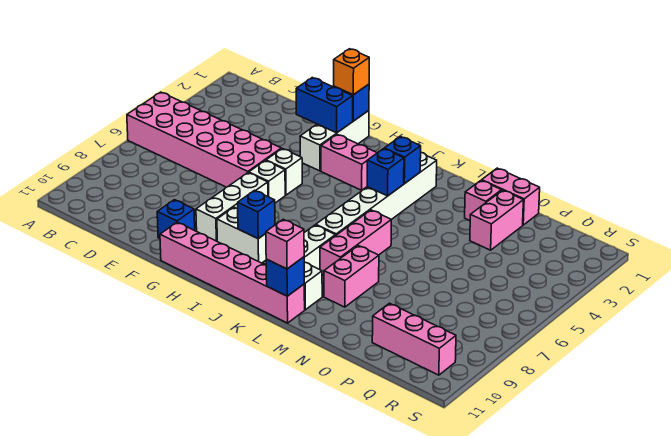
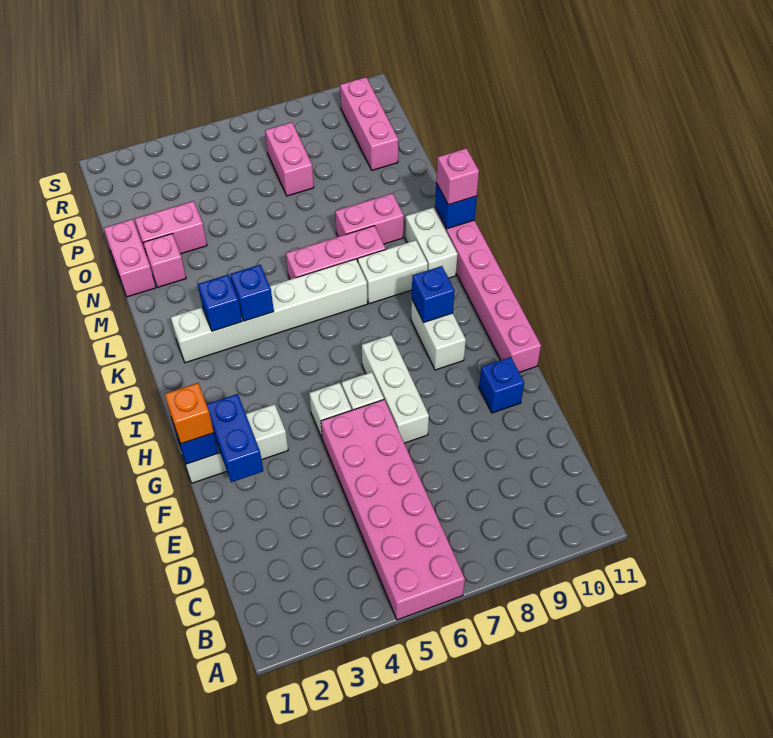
white brick G7:G9 level 1 -> white brick F7:H7 level 1
pink brick H3:I3 level 1 -> pink brick P7:Q7 level 1

